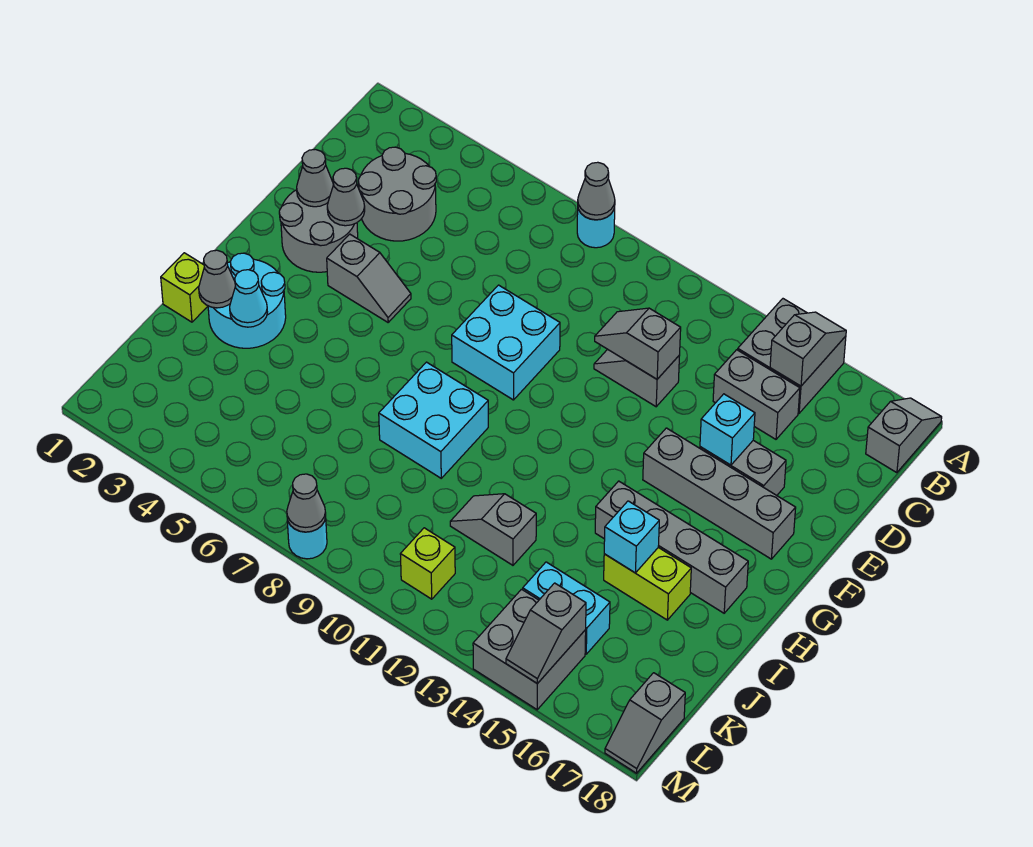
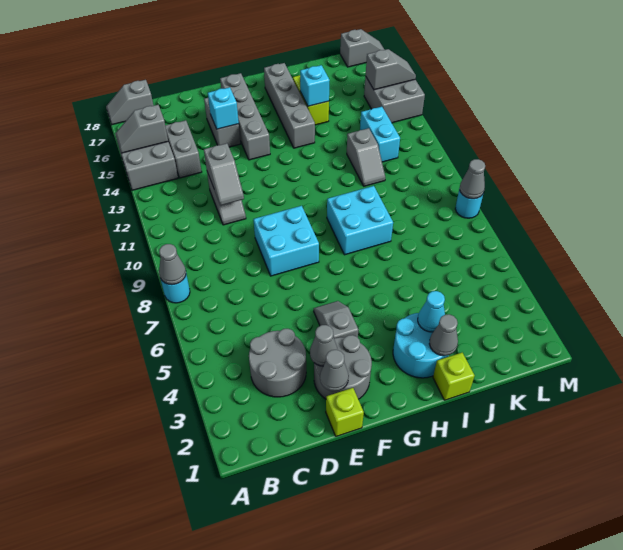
cyan brick K14:K15 level 1 -> cyan brick K12:K13 level 1
lime brick L11 level 1 -> lime brick E1 level 1

